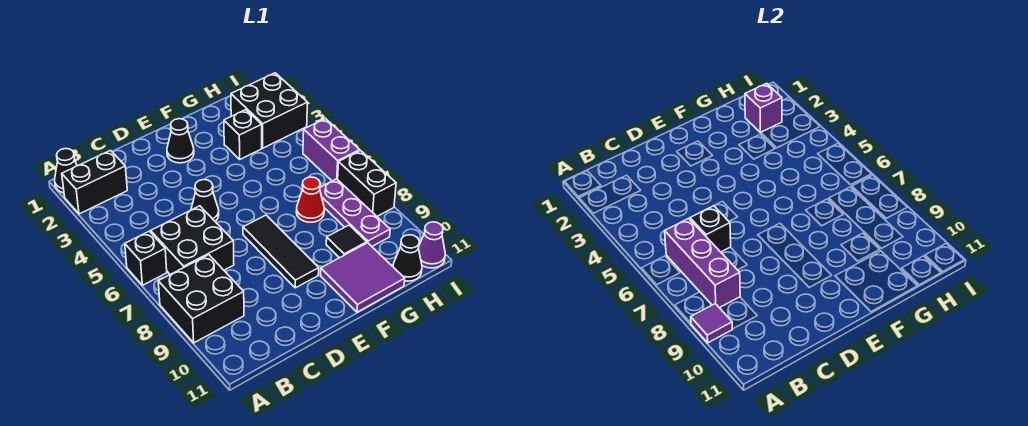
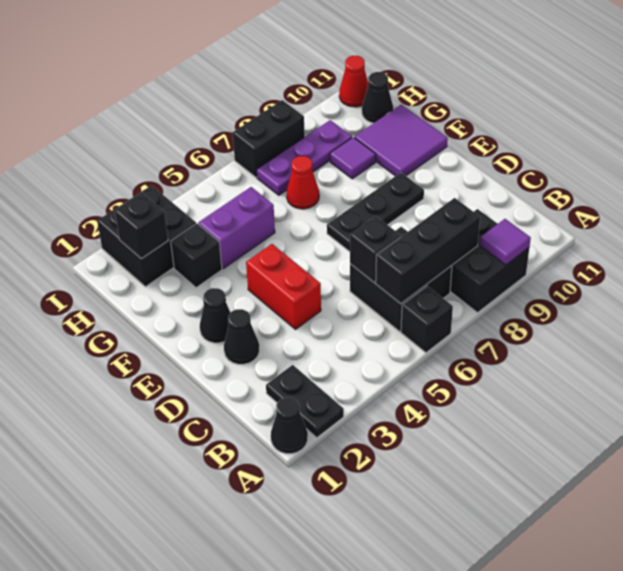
black brick A2:B2 level 1 -> black plate A2:B2 level 1
purple brick B6:B8 level 2 -> black brick B6:B8 level 2
none -> red brick D4:E4 level 1
black cone D5 level 1 -> black cone D2 level 1
black tile E7:E9 level 1 -> black plate E7:E9 level 1
black tile G9 level 1 -> purple tile G9 level 1
purple brick H2 level 2 -> black brick H2 level 2
purple brick I5:I6 level 1 -> purple brick G4:G5 level 1
purple cone I11 level 1 -> red cone I11 level 1

